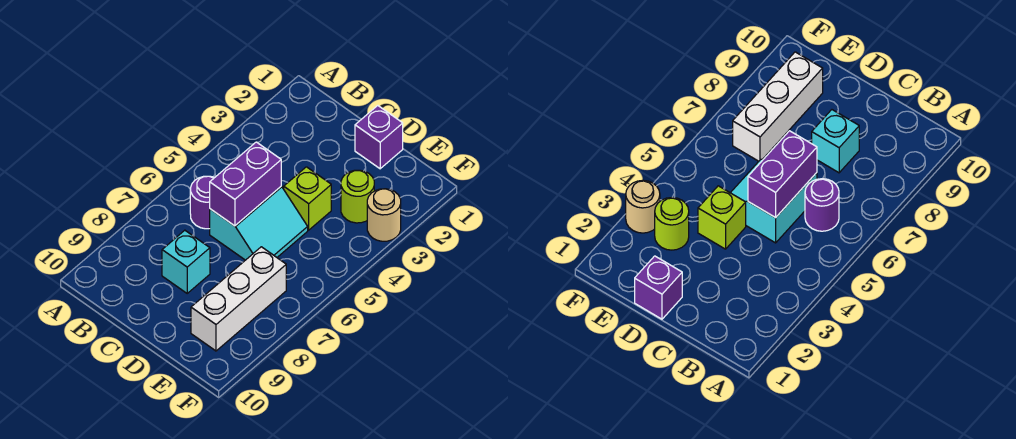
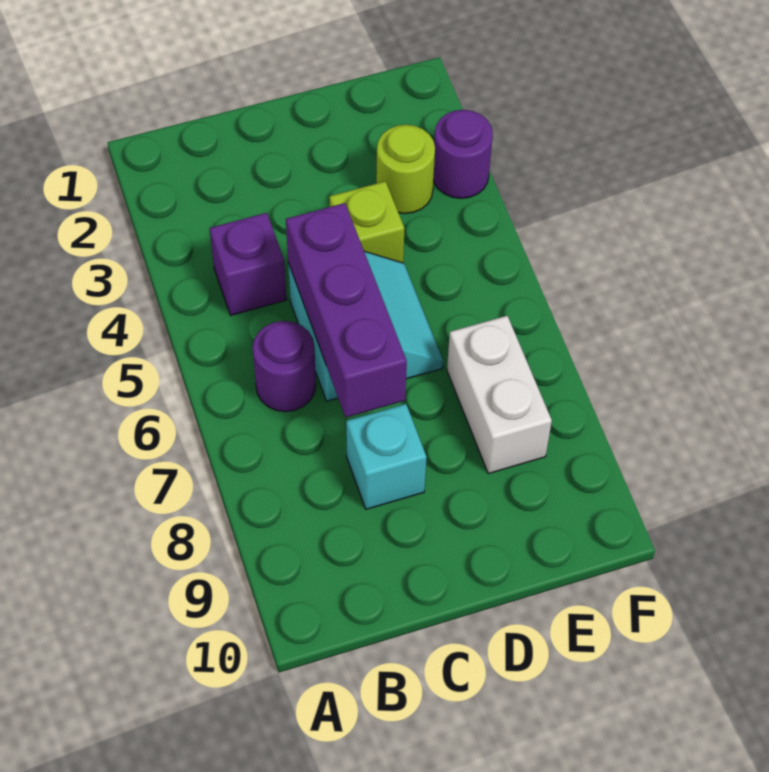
purple brick C5:C6 level 2 -> purple brick C5:C7 level 2
purple brick D1 level 1 -> purple brick B4 level 1
white brick E7:E9 level 1 -> white brick E7:E8 level 1
tan round brick F3 level 1 -> purple round brick F3 level 1

